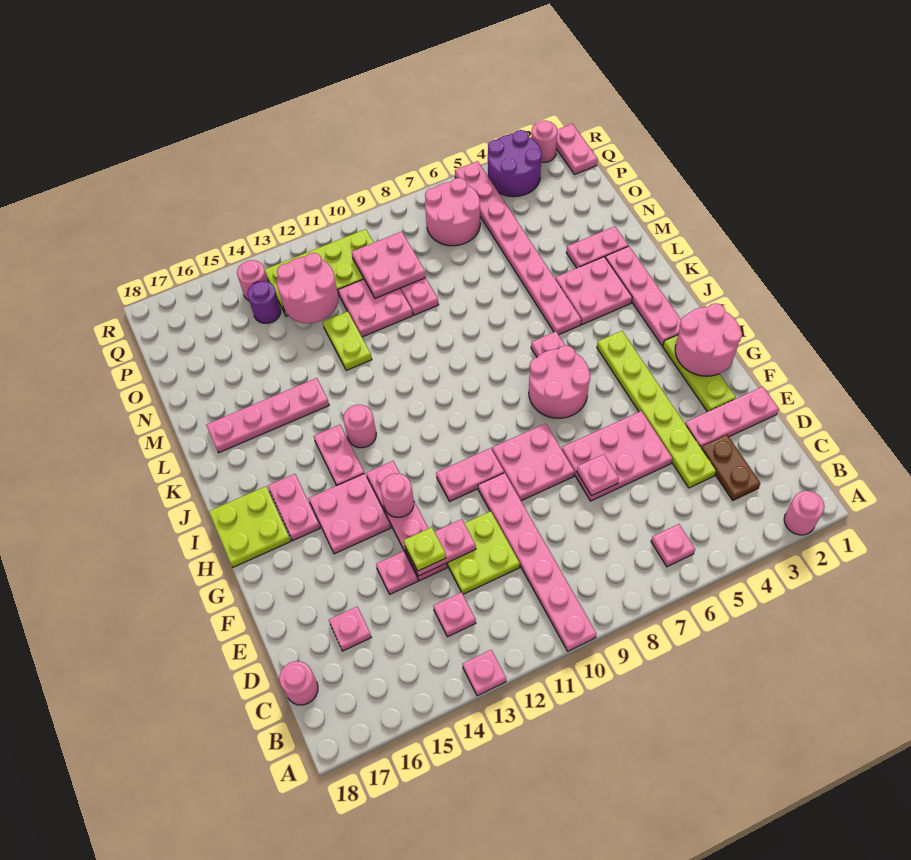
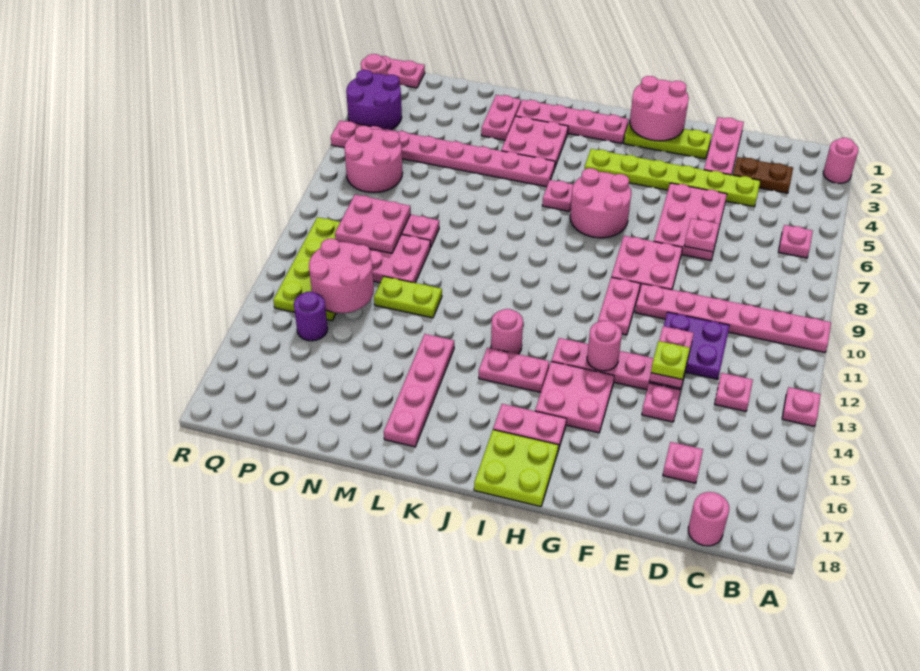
lime plate D11:E12 level 1 -> purple plate D11:E12 level 1
pink round brick Q14 level 1 -> none

